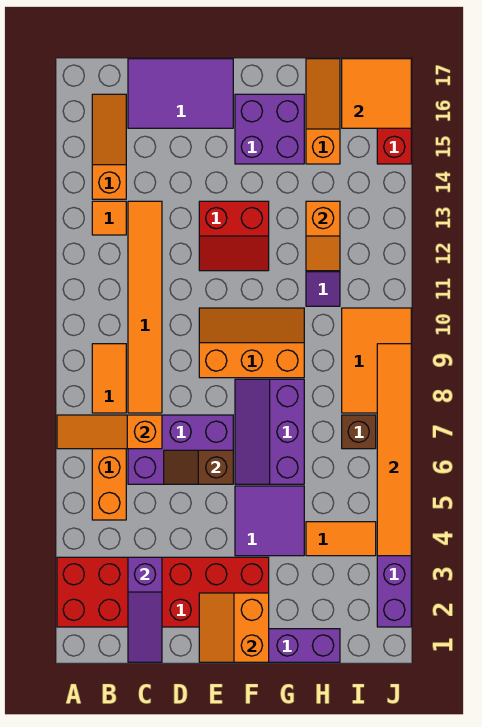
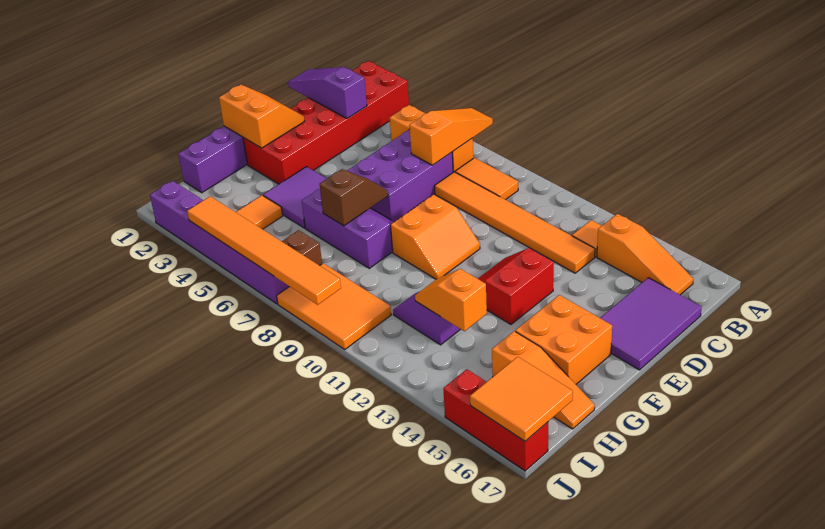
brown slope D6:E6 level 2 top E -> brown slope F7:G7 level 2 top G
orange slope E9:G10 level 1 top 9 -> orange slope E9:F10 level 1 top 9
purple brick F15:G16 level 1 -> orange brick F15:G16 level 1

